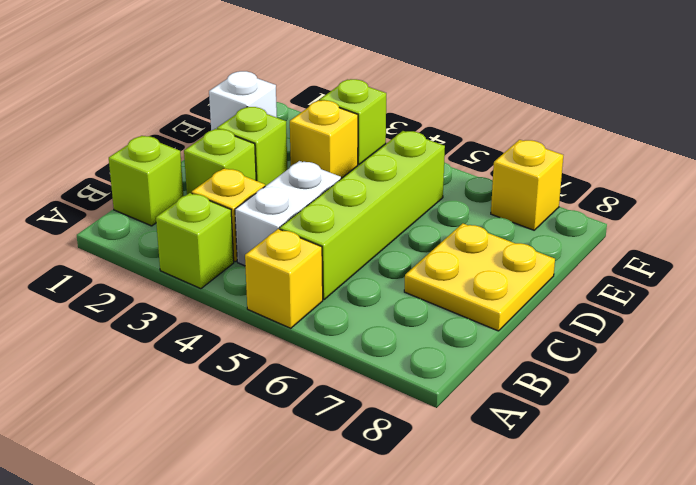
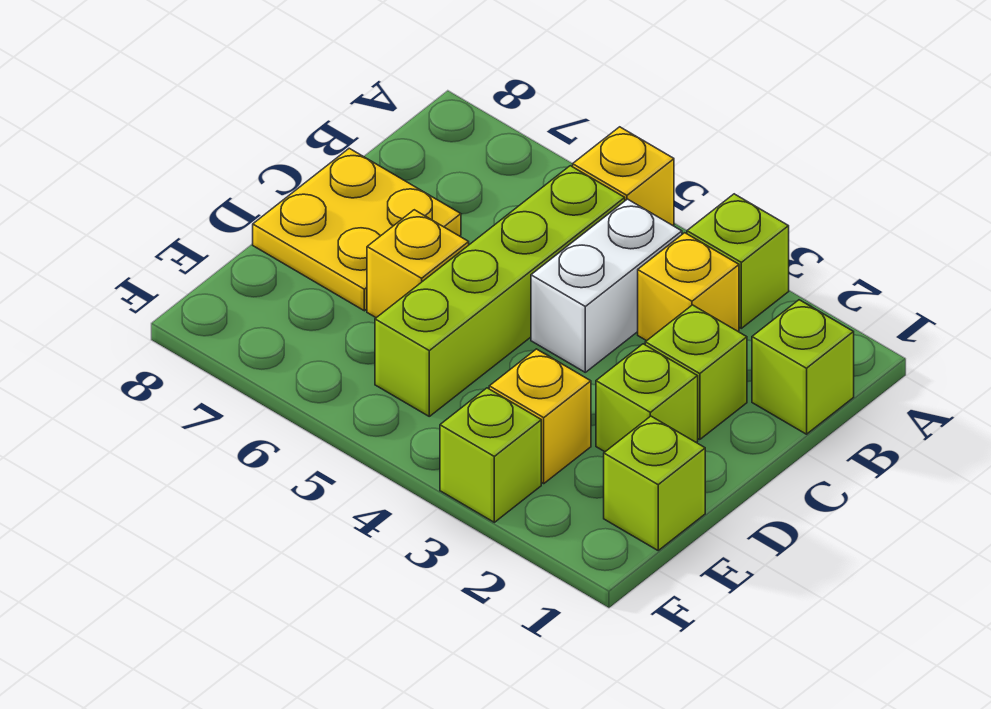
white brick E1 level 1 -> lime brick E1 level 1
yellow brick F7 level 1 -> yellow brick D6 level 1

